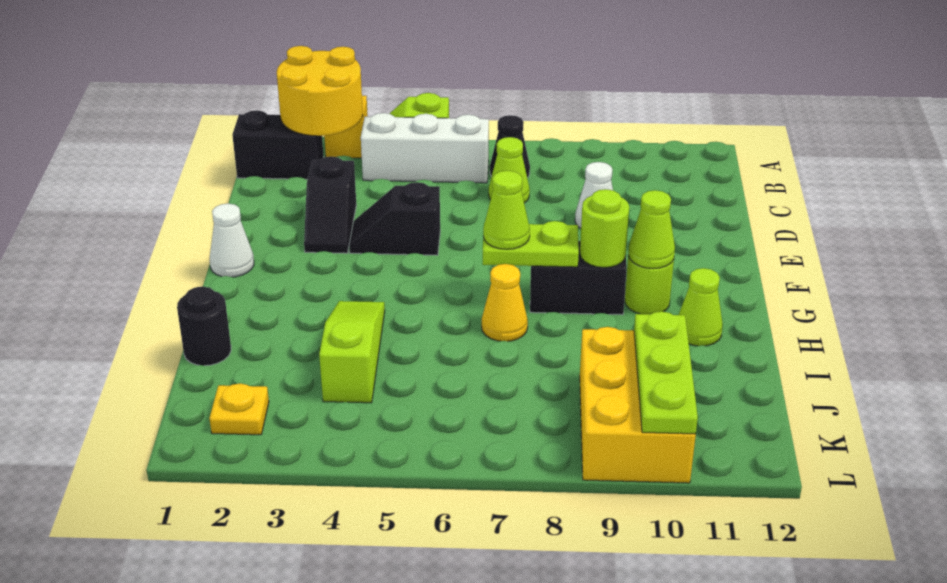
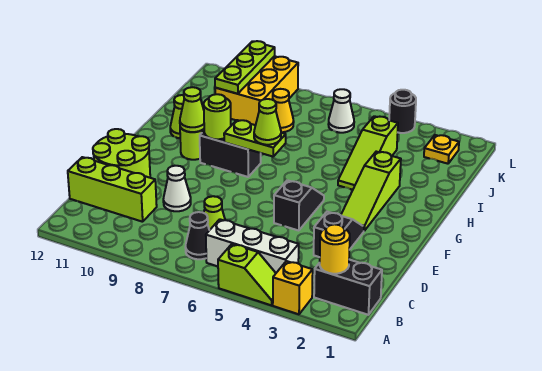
yellow round brick A2:B3 level 2 -> yellow round brick B2 level 2
none -> lime brick C10:C12 level 1
none -> lime round brick D11:E12 level 1
black slope E4:E5 level 1 top 5 -> black slope E5:F5 level 1 top E
white cone F1 level 1 -> white cone K6 level 1
none -> lime slope F3:H3 level 1 top H
yellow cone H7 level 1 -> yellow cone J8 level 1
black round brick I1 level 1 -> black round brick L4 level 1

